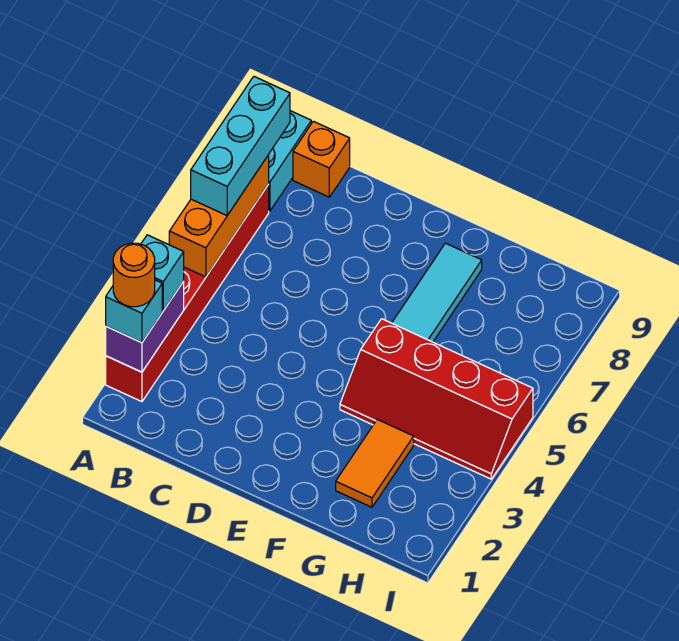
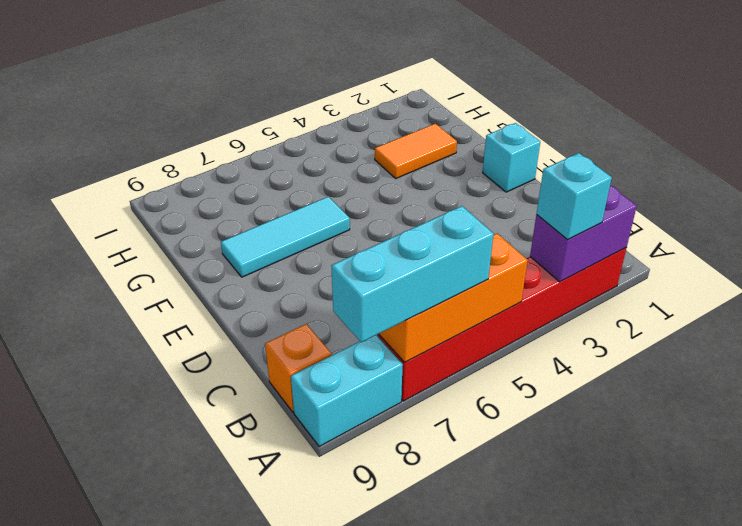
cyan brick A2 level 3 -> cyan brick E1 level 1
orange round brick A2 level 4 -> none
red slope F4:I5 level 1 top 5 -> none

